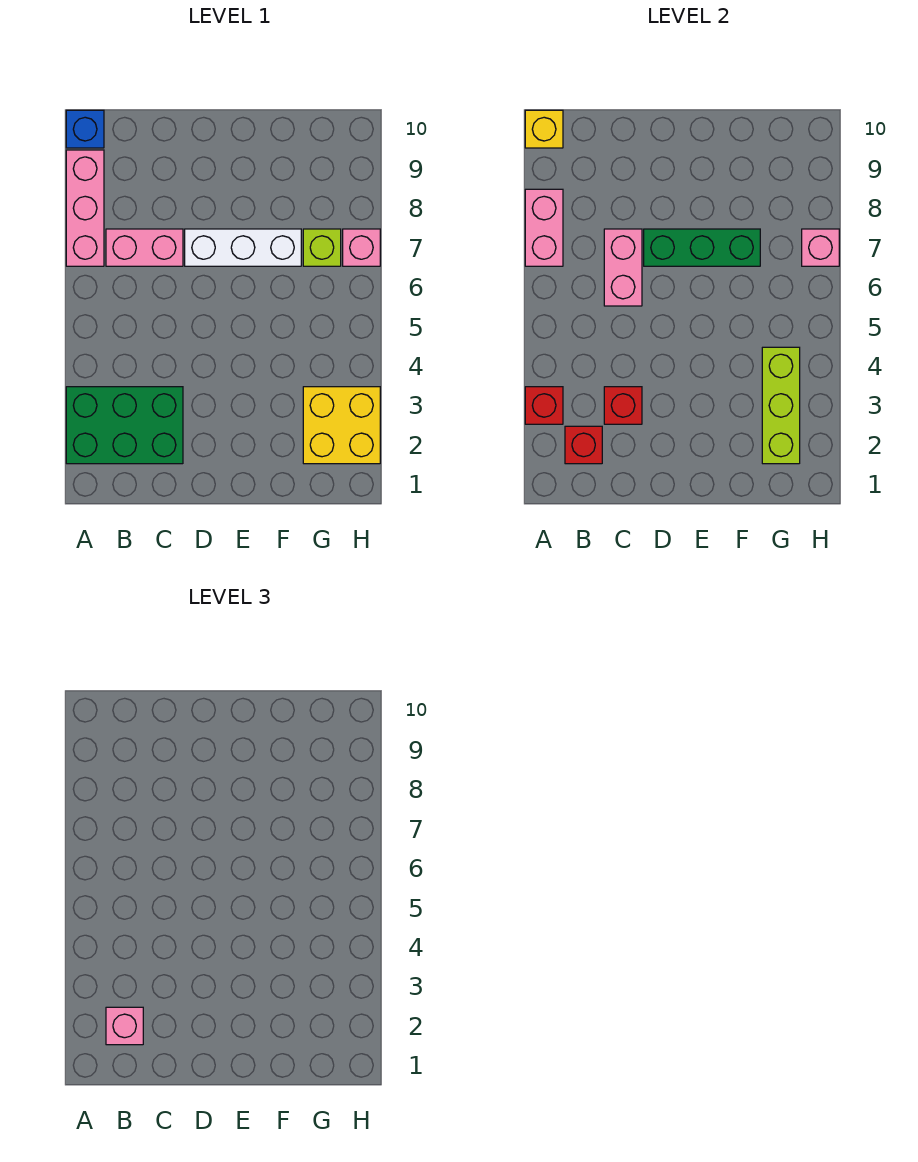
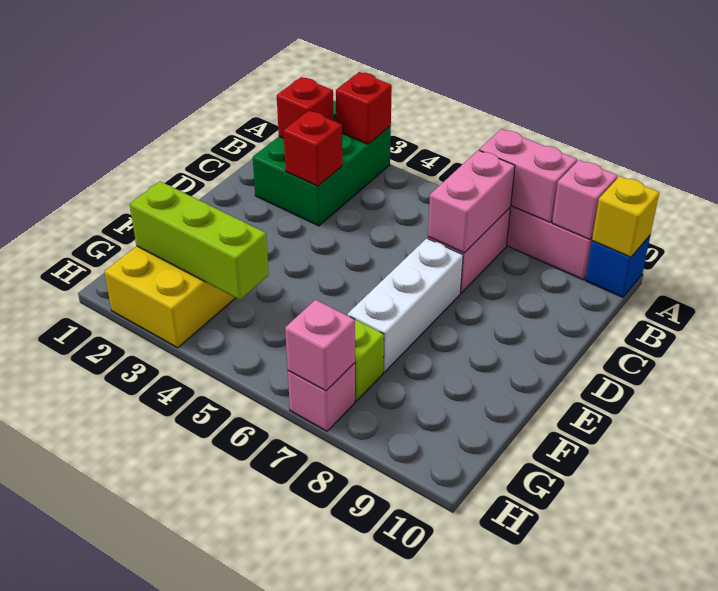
pink brick B2 level 3 -> pink brick A9 level 2
pink brick C6:C7 level 2 -> pink brick B7:C7 level 2
green brick D7:F7 level 2 -> none

